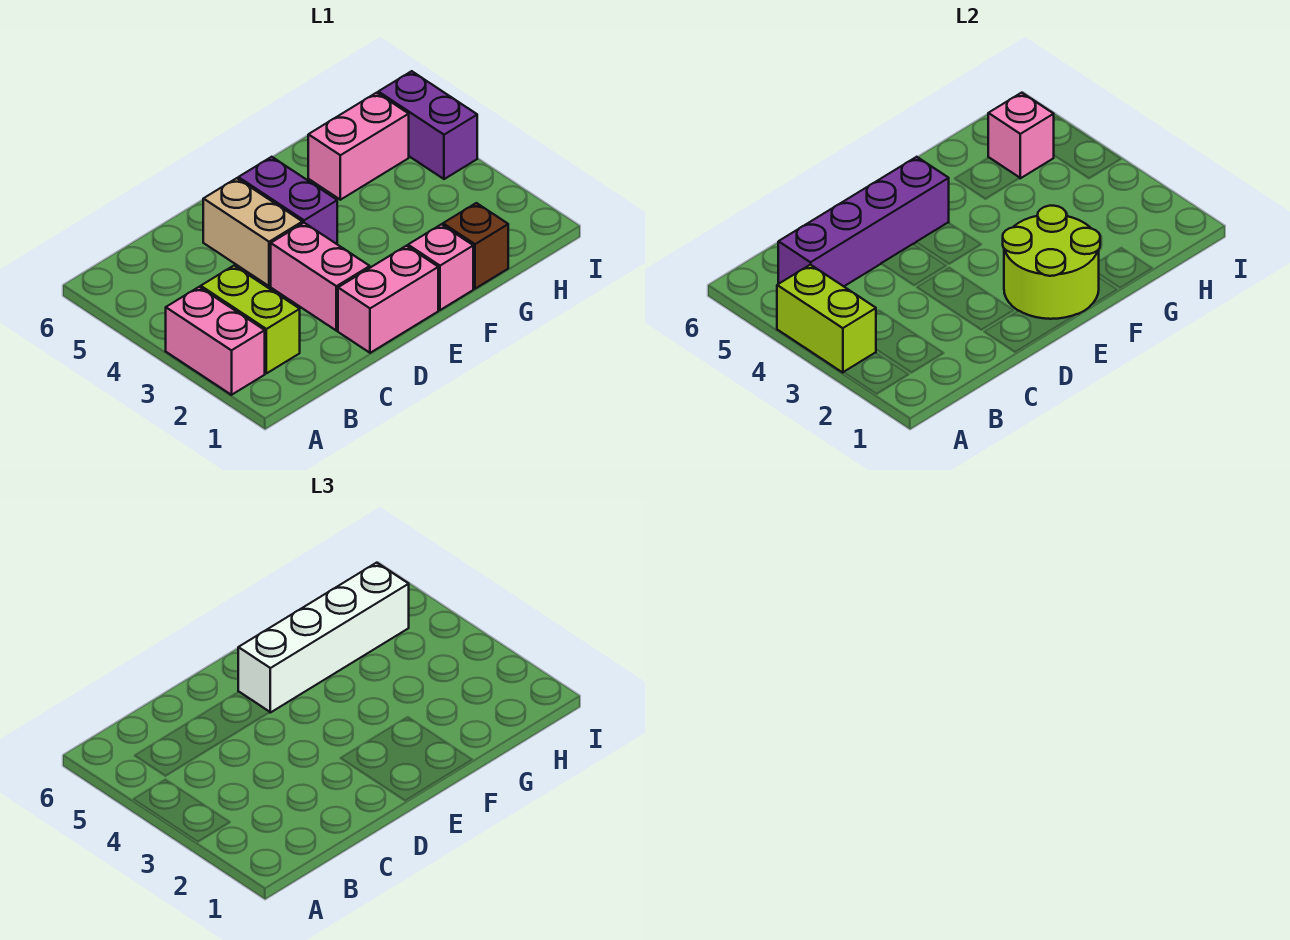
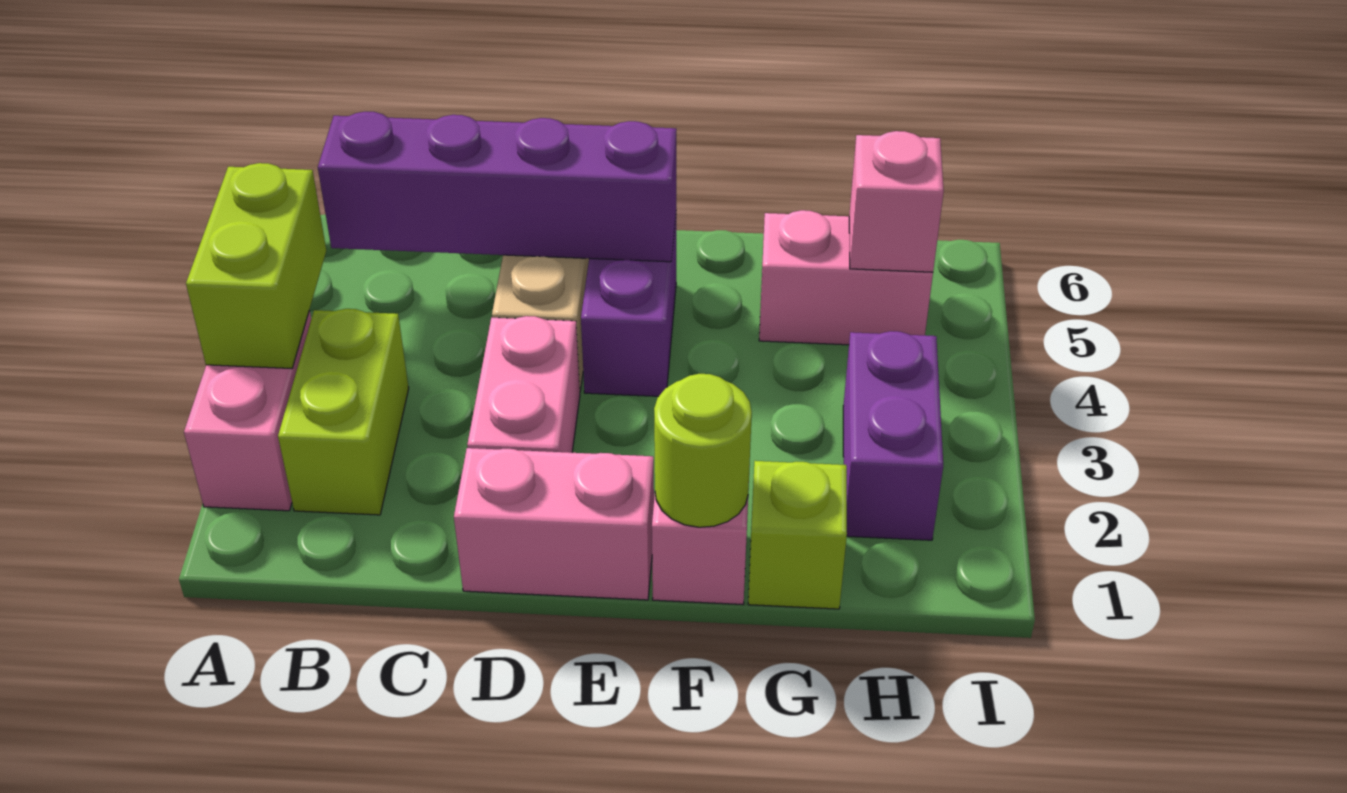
lime round brick E1:F2 level 2 -> lime round brick F1 level 2
white brick E5:H5 level 3 -> none
brown brick G1 level 1 -> lime brick G1 level 1
purple brick I4:I5 level 1 -> purple brick H2:H3 level 1

